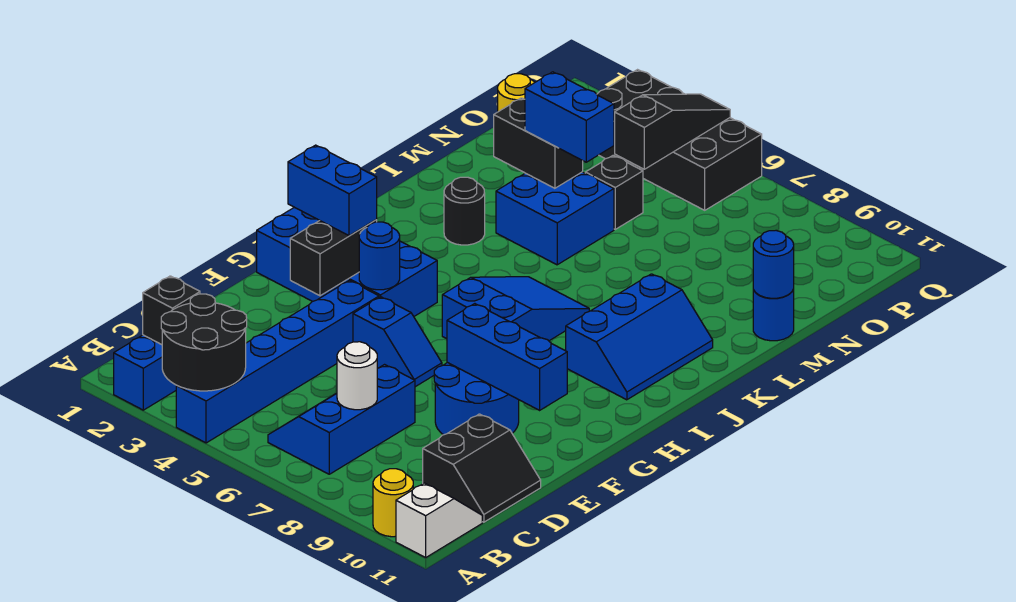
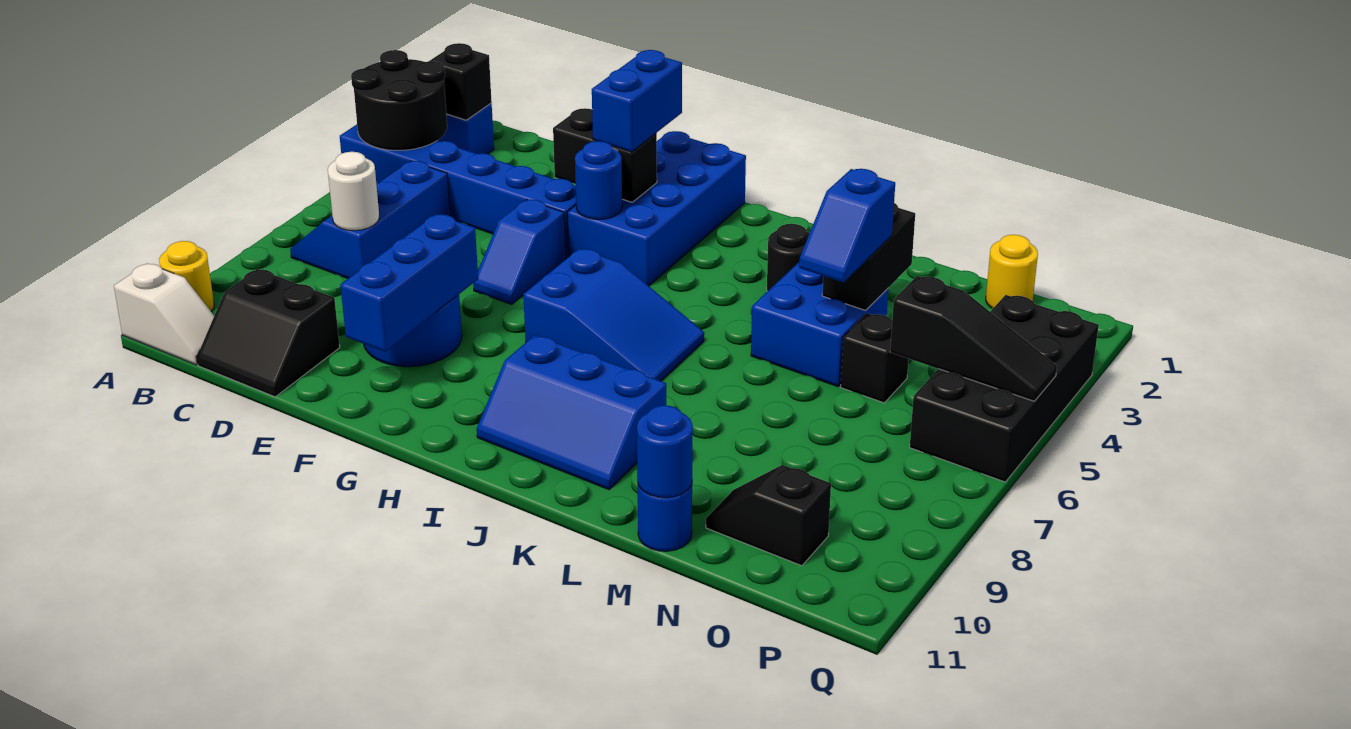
blue slope B6:D7 level 1 top 7 -> blue slope B5:C7 level 1 top C
blue brick M4:M5 level 3 -> blue slope M4:M5 level 3 top 4
none -> black slope N10:O10 level 1 top O

